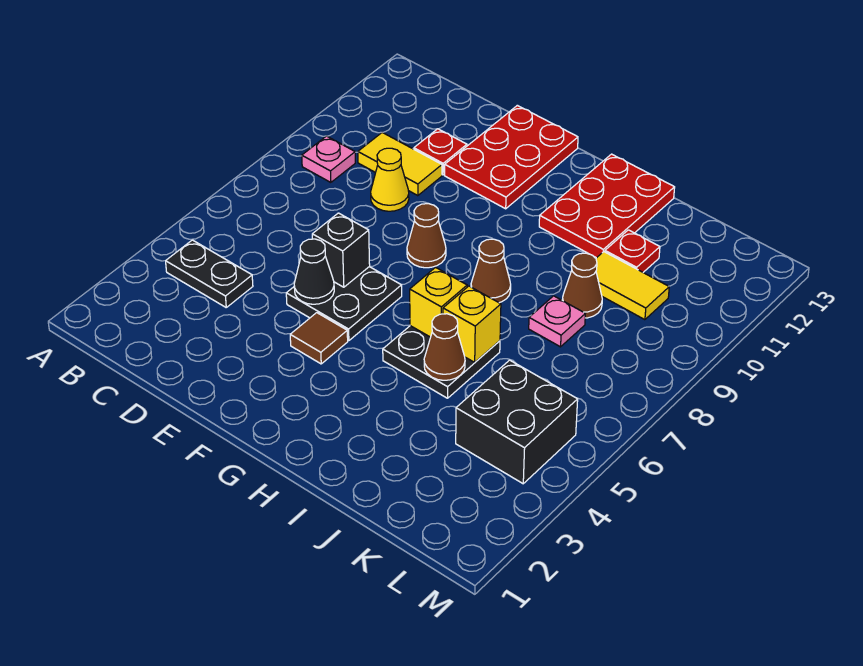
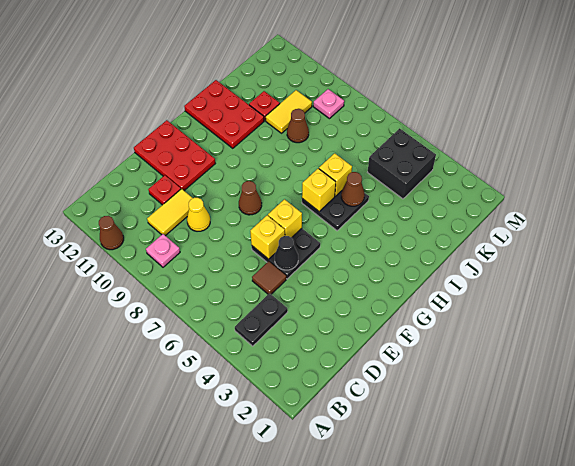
black brick E6 level 2 -> yellow brick E6 level 2
brown tile F4 level 1 -> brown tile D5 level 1
none -> yellow brick F6 level 2
brown cone H8 level 1 -> brown cone A11 level 1
pink plate J8 level 1 -> pink plate L9 level 1

